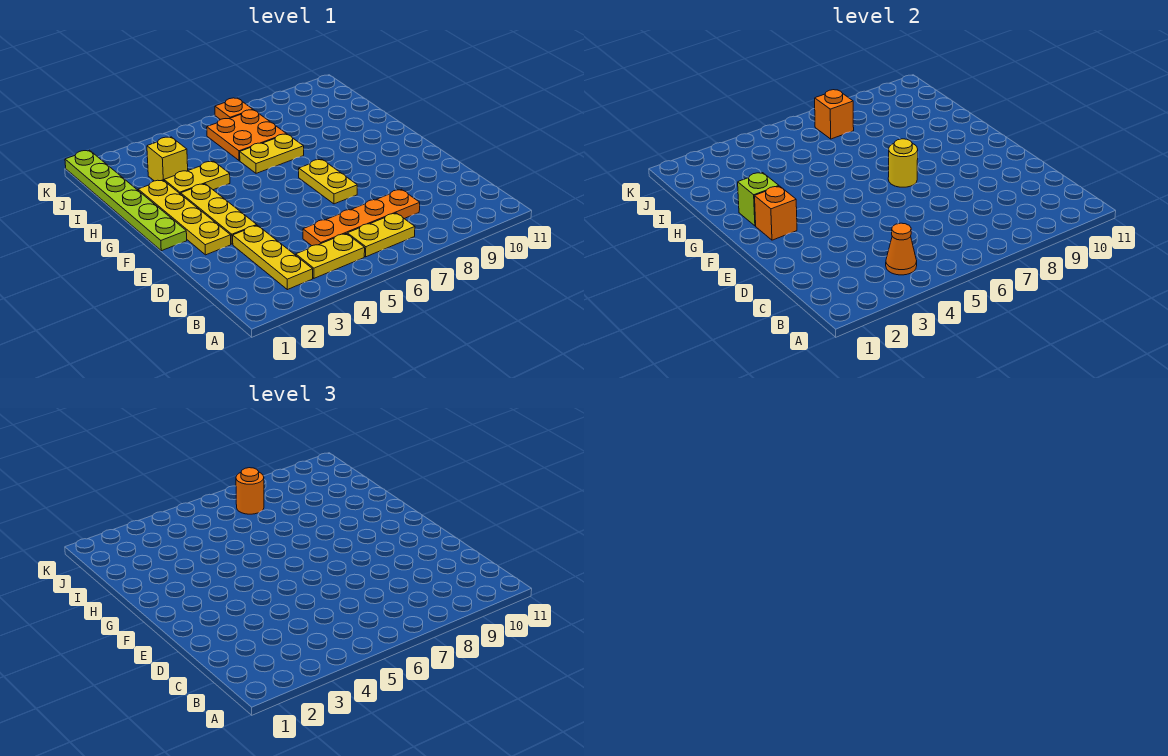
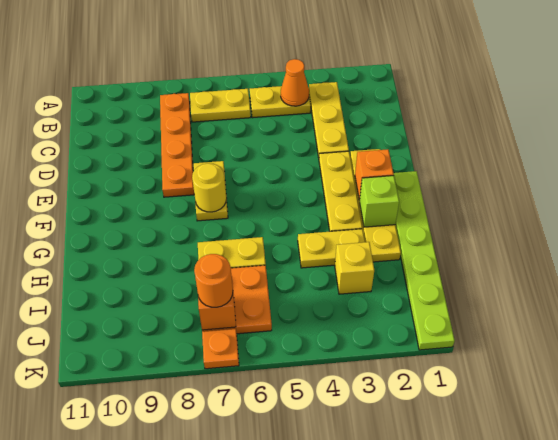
orange plate C5:C8 level 1 -> orange plate B8:E8 level 1

